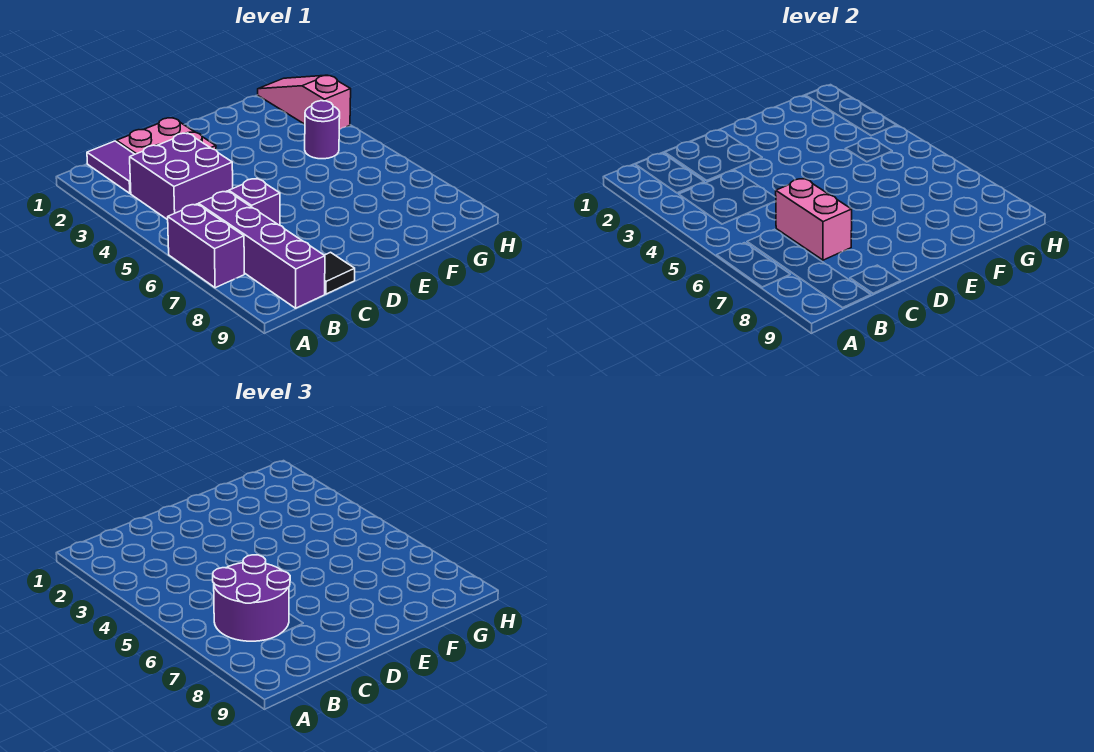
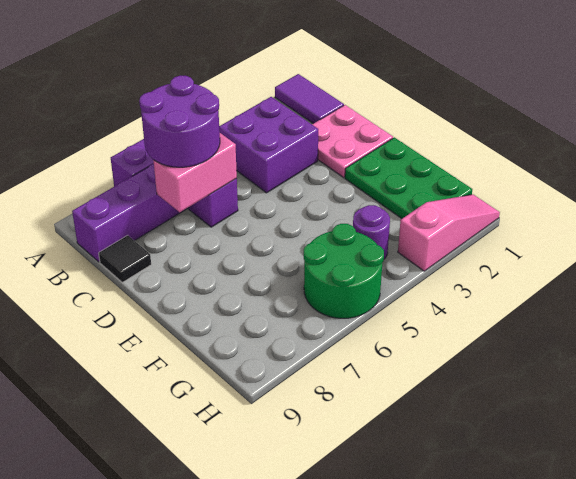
purple tile B1:B2 level 1 -> purple tile A1:B1 level 1
none -> green plate E1:G2 level 1
none -> green round brick G5:H6 level 1

